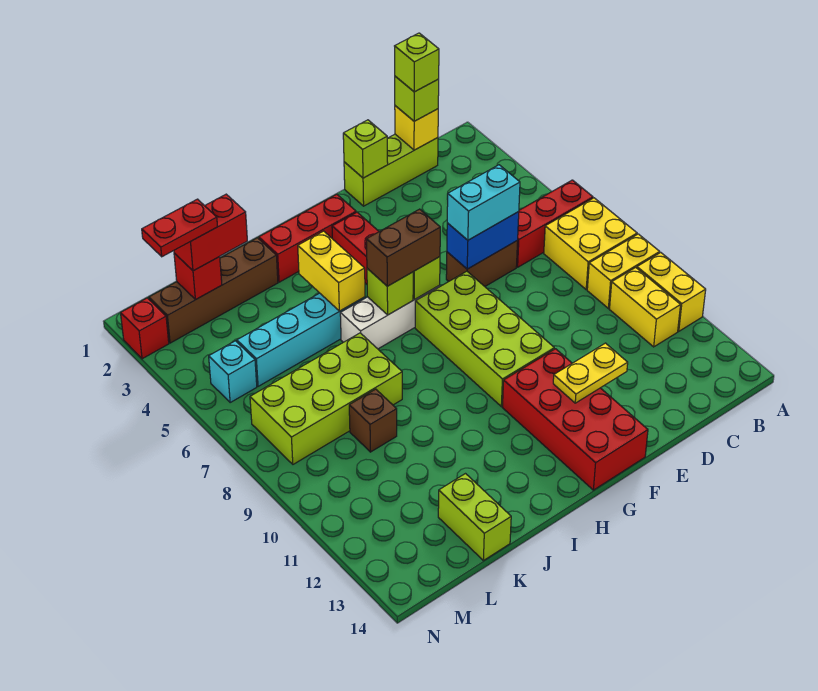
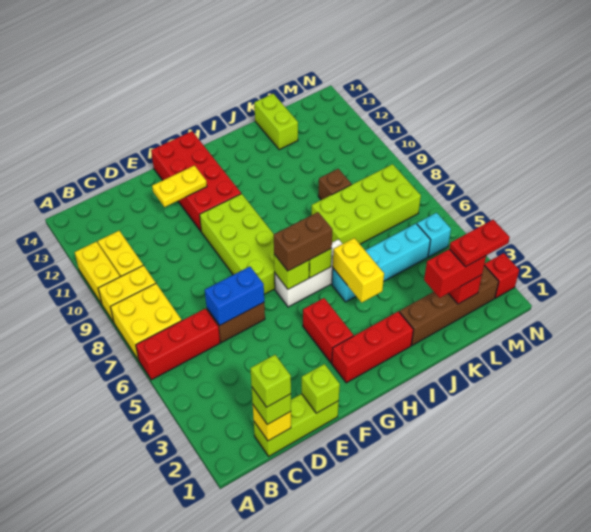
cyan brick D6:E6 level 3 -> none

